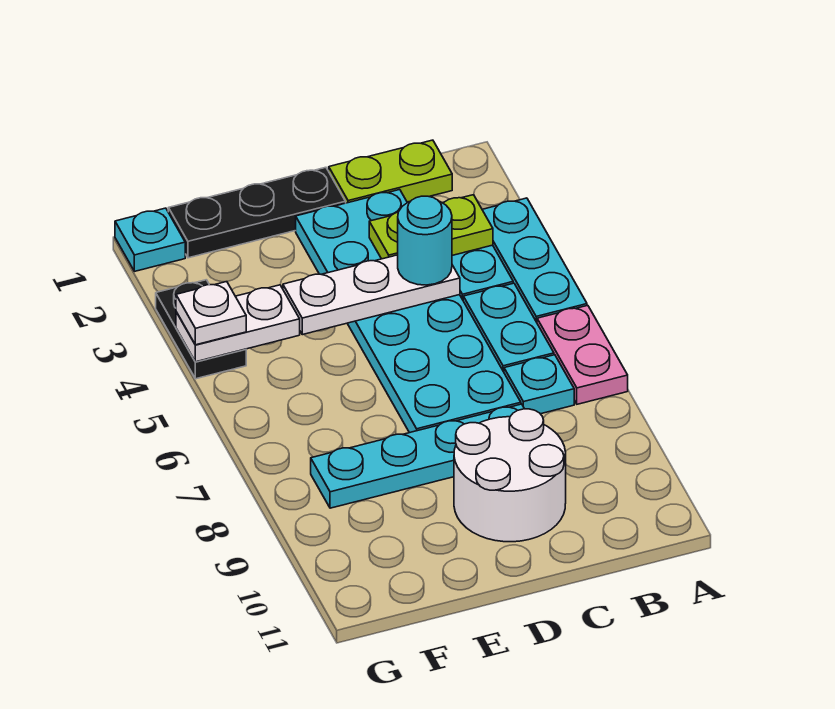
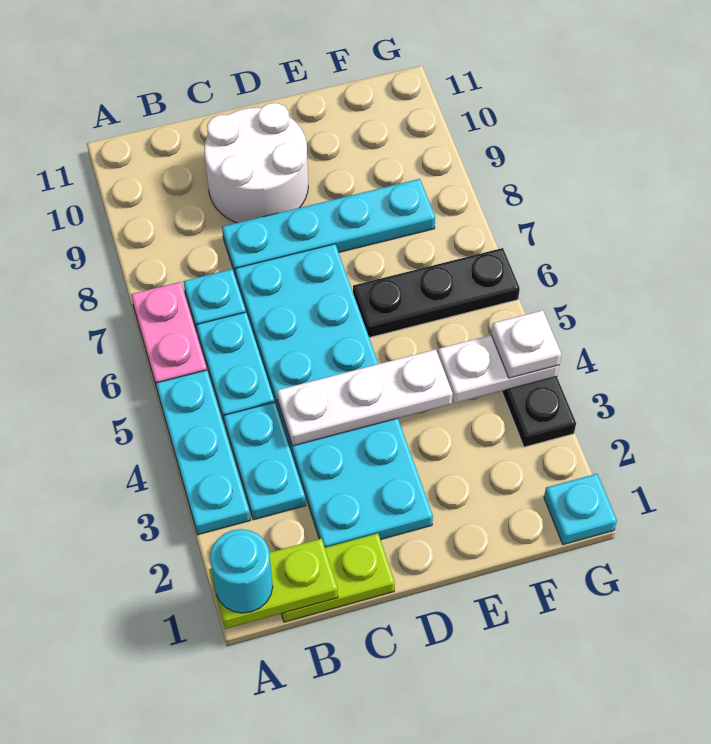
lime plate B3:C3 level 2 -> lime plate A1:B1 level 2
cyan round brick C4 level 3 -> cyan round brick A1 level 3
black plate D1:F1 level 1 -> black plate E6:G6 level 1

